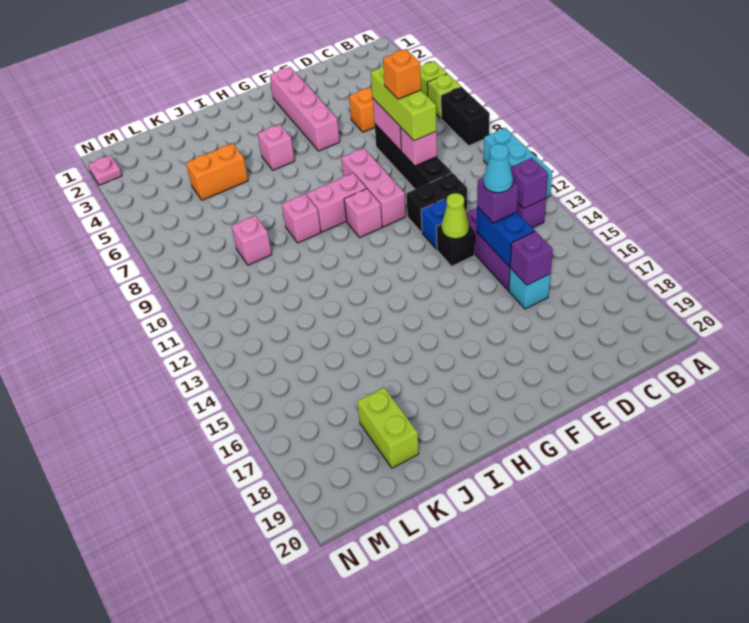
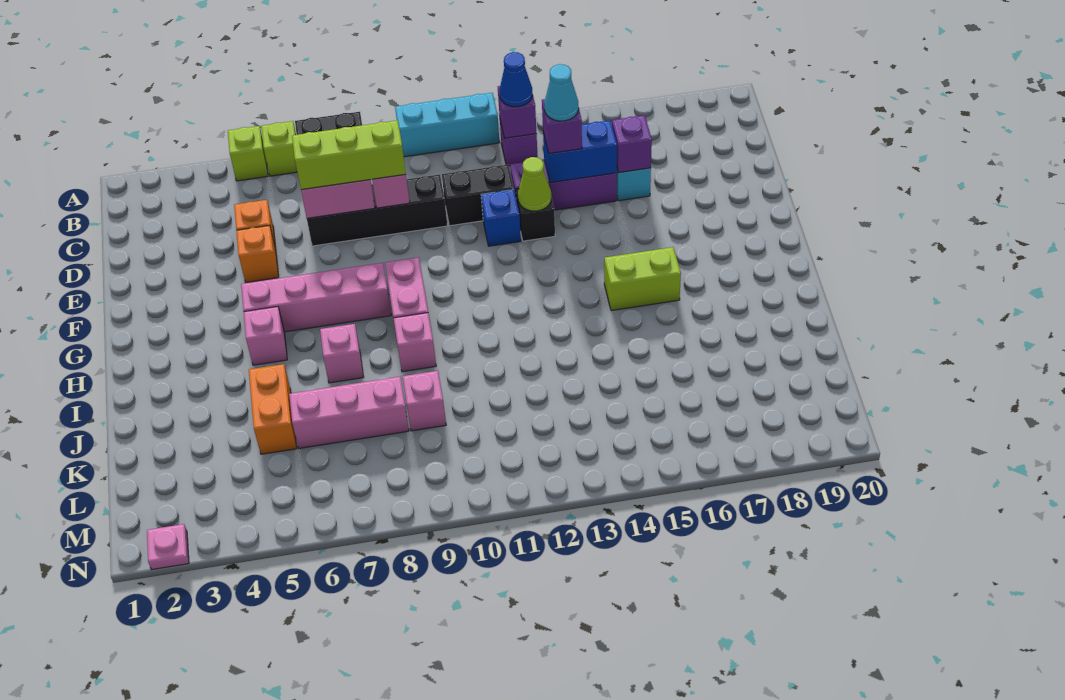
none -> blue cone B13 level 3
orange brick D8 level 4 -> orange brick E5 level 1
black brick D11:E11 level 1 -> black brick D11:D12 level 1
pink brick F2:F5 level 1 -> pink brick G5:G8 level 1
pink brick F8:F10 level 1 -> pink brick K6:K8 level 1
pink brick G10 level 1 -> pink brick I7 level 1
lime brick K18:K19 level 1 -> lime brick H15:H16 level 1

